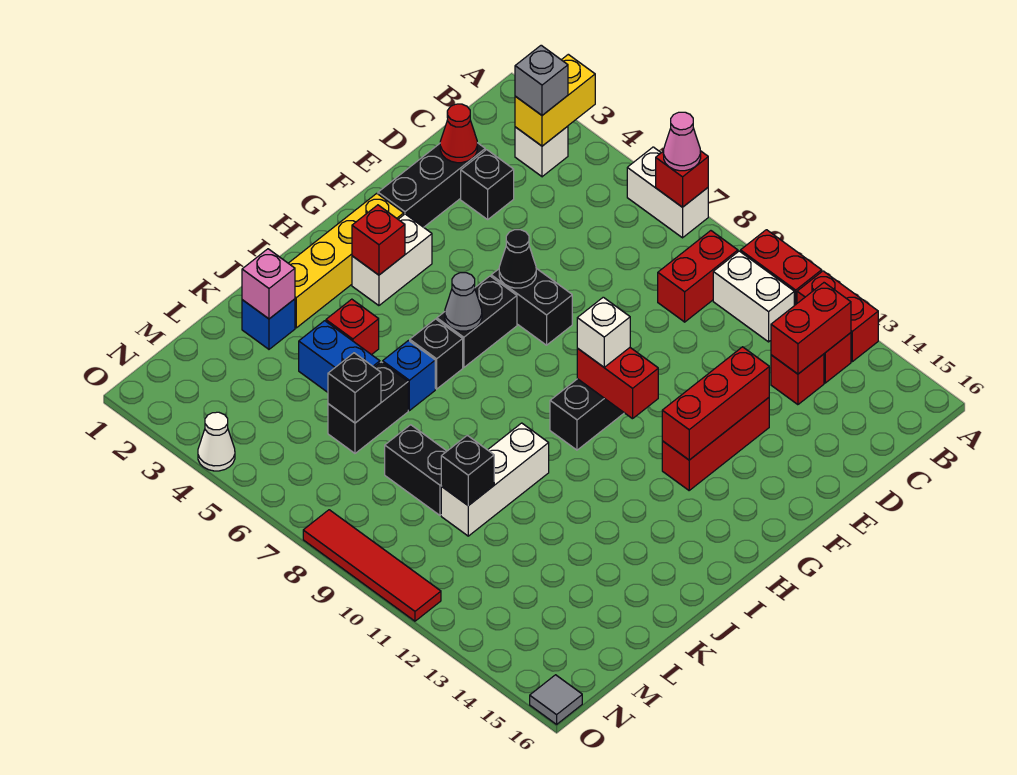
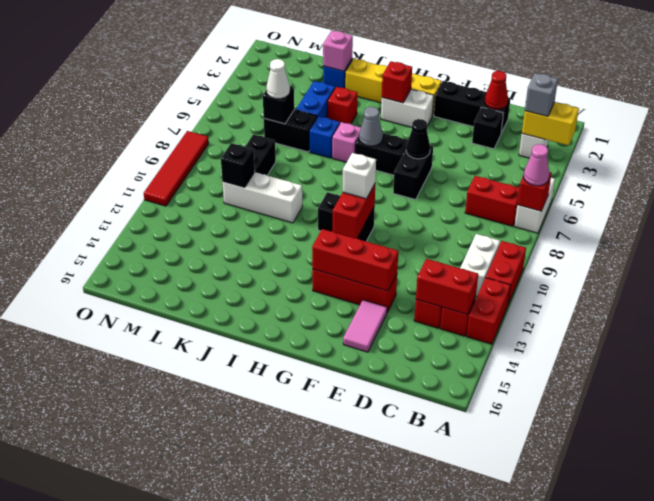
red brick B9:C9 level 1 -> red brick B7:C7 level 1
none -> pink tile E14:E15 level 1
black brick I6 level 1 -> pink brick I6 level 1
white cone O4 level 1 -> white cone L6 level 3
grey tile O16 level 1 -> none

